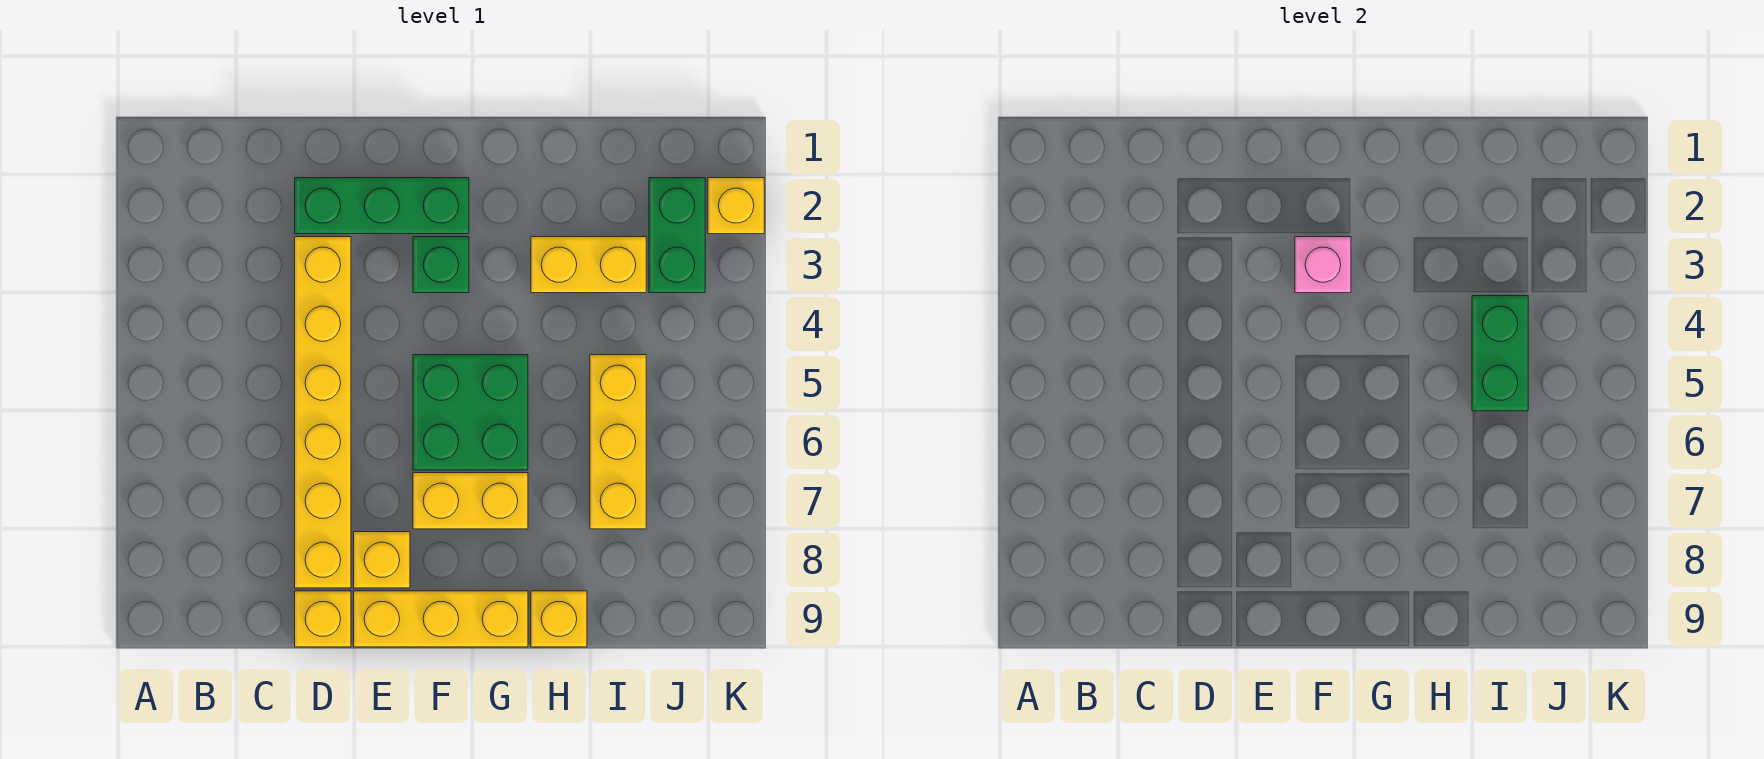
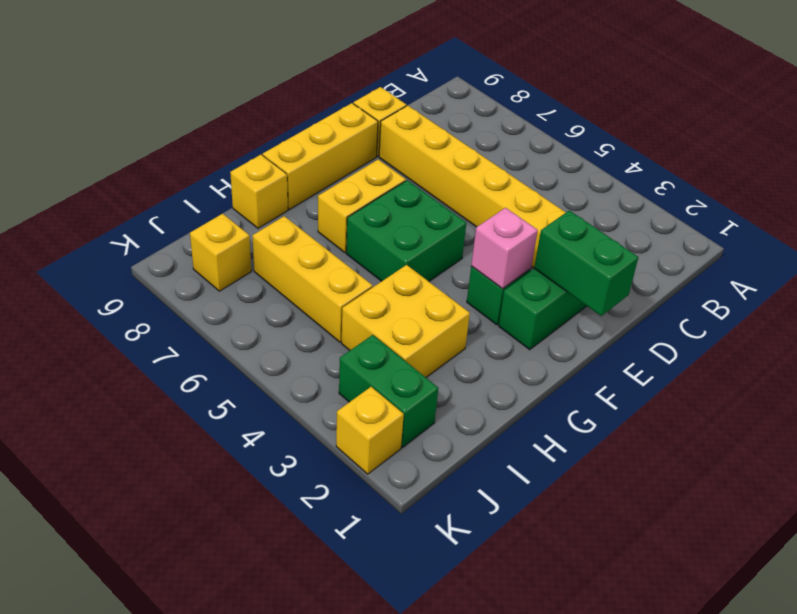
yellow brick E8 level 1 -> yellow brick J8 level 1
yellow brick H3:I3 level 1 -> yellow brick H3:I4 level 1
green brick I4:I5 level 2 -> green brick E1:E2 level 2

